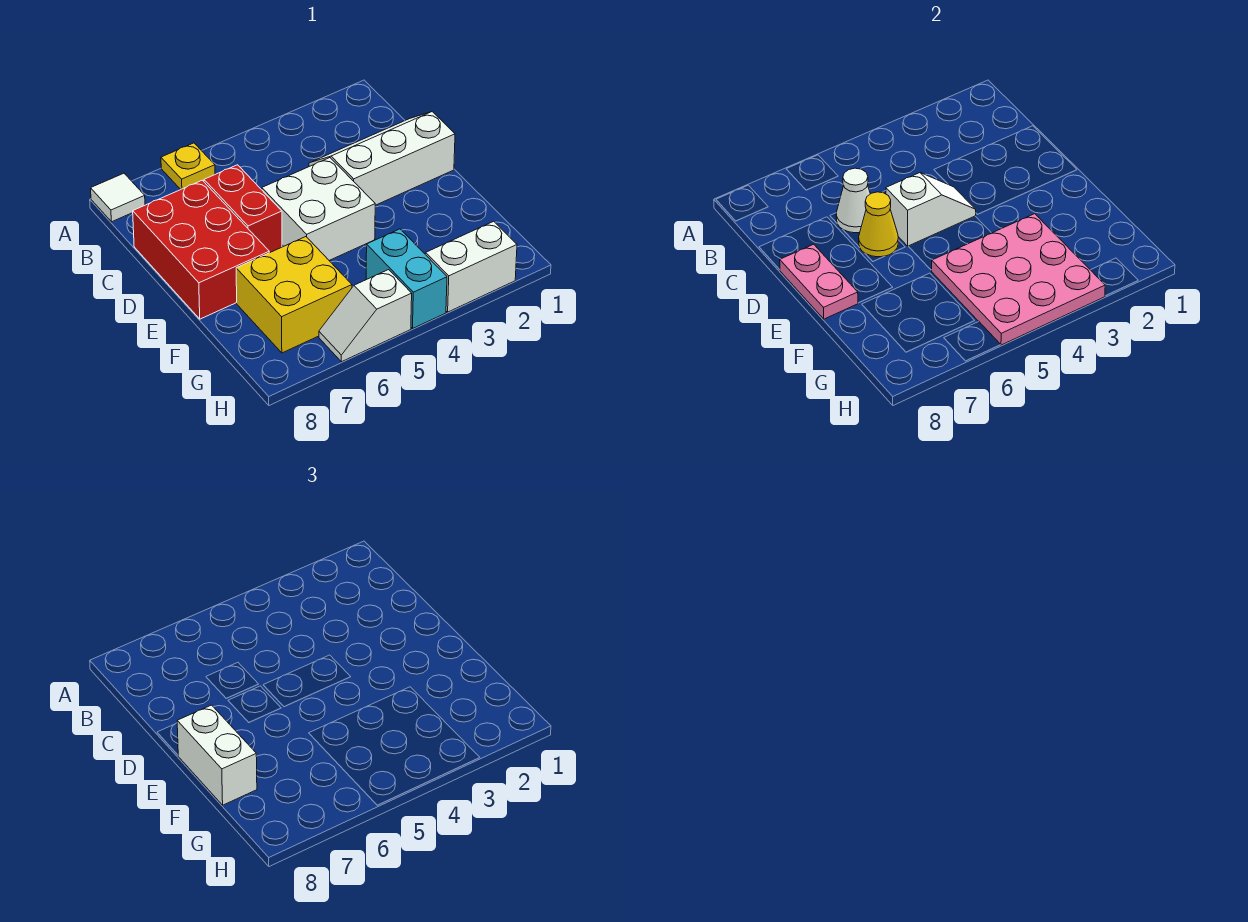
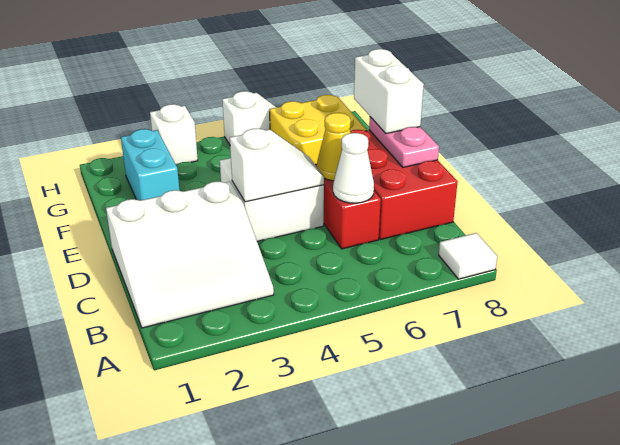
yellow plate A6 level 1 -> none
white slope C1:D3 level 1 top D -> white slope B1:D3 level 1 top D
white slope D4:D5 level 2 top 5 -> white slope D4:D5 level 2 top 4
pink plate F3:H5 level 2 -> none
cyan brick G4:H4 level 1 -> cyan brick F2:G2 level 1
white brick H2:H3 level 1 -> white brick H3 level 1

